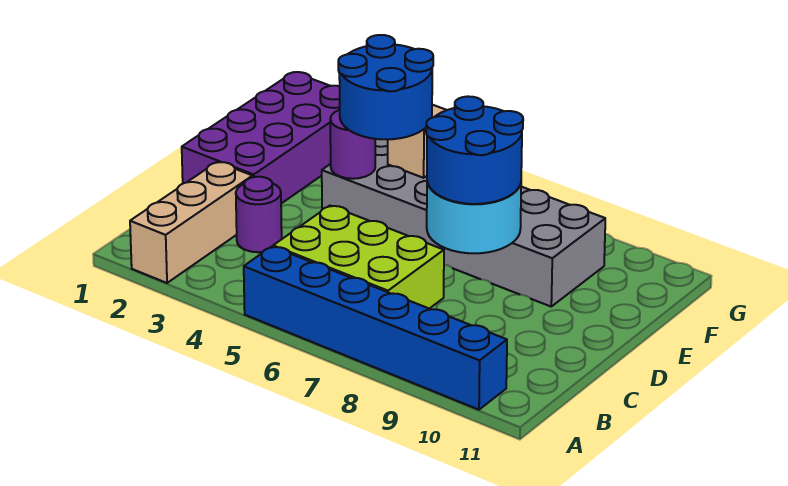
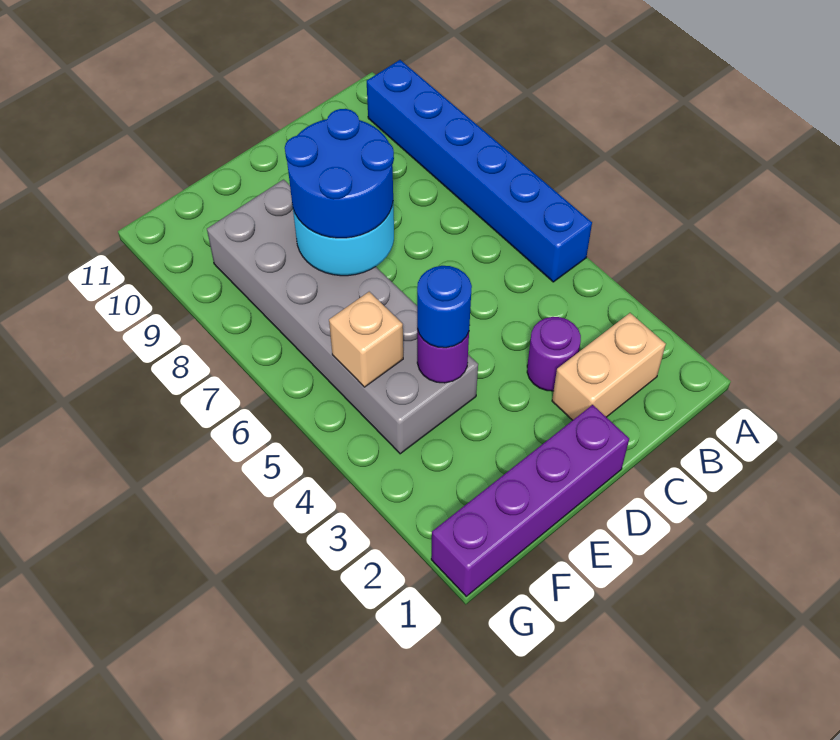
tan brick A2:C2 level 1 -> tan brick B2:C2 level 1
lime brick B5:C7 level 1 -> none
purple brick D1:G2 level 1 -> purple brick D1:G1 level 1
blue round brick E4:F5 level 3 -> blue round brick E4 level 3

